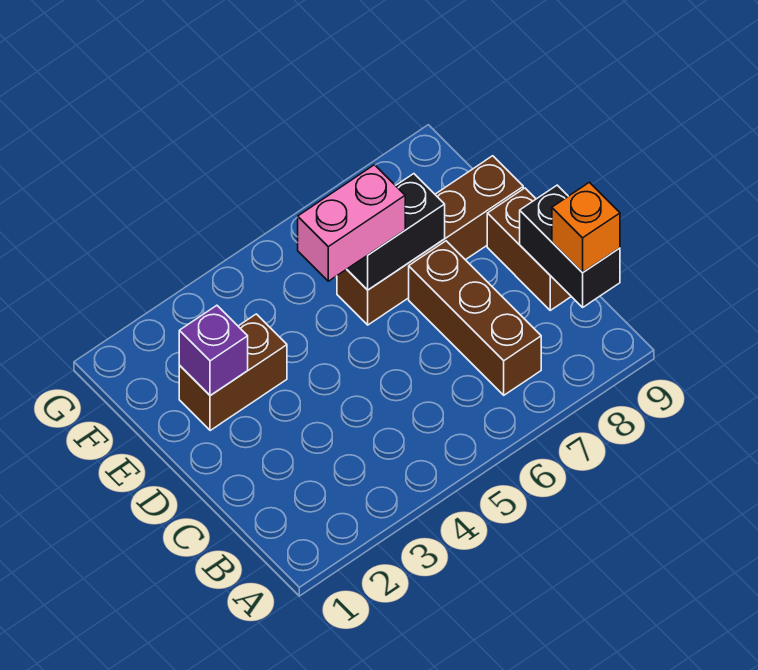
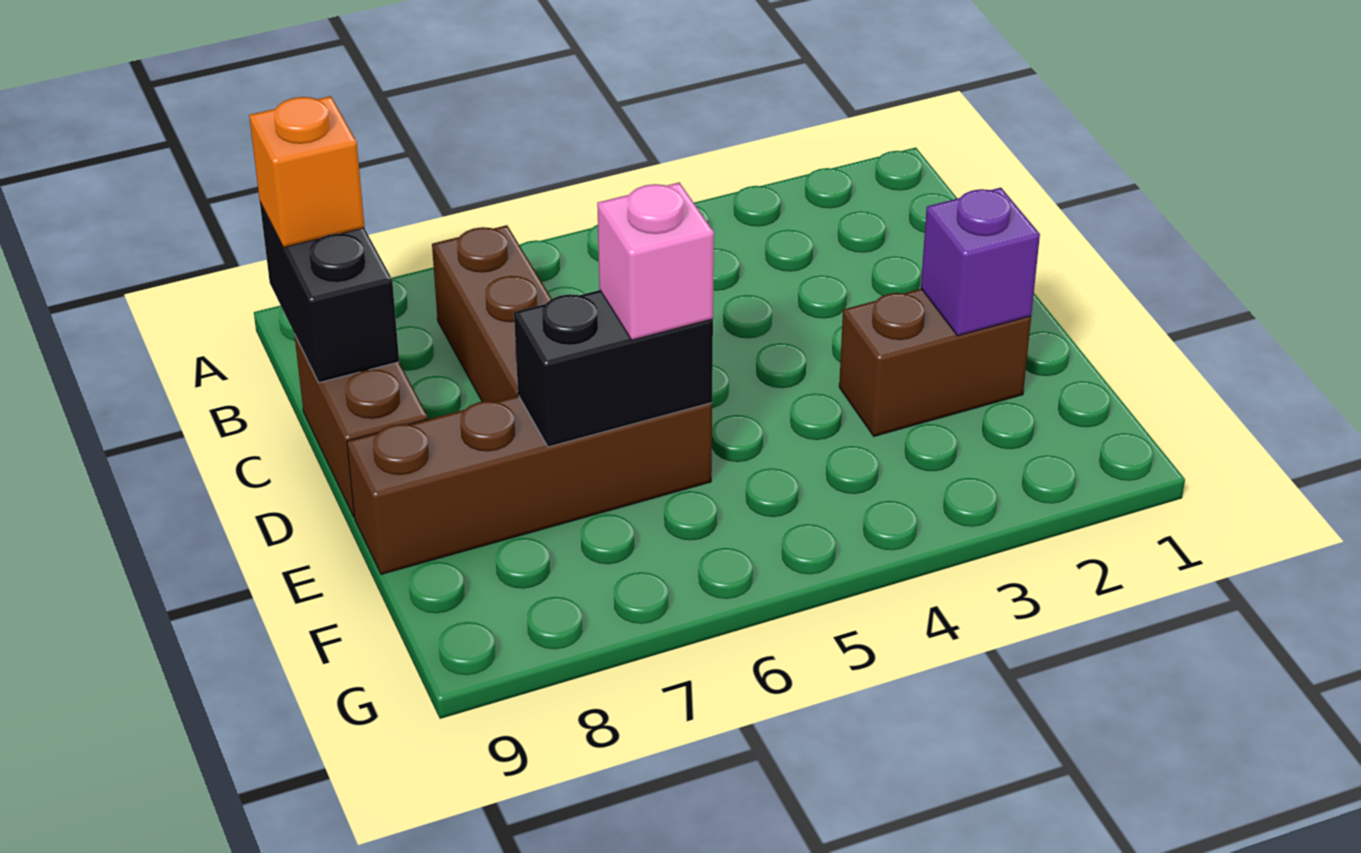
pink brick E5:E6 level 3 -> pink brick E6 level 3

